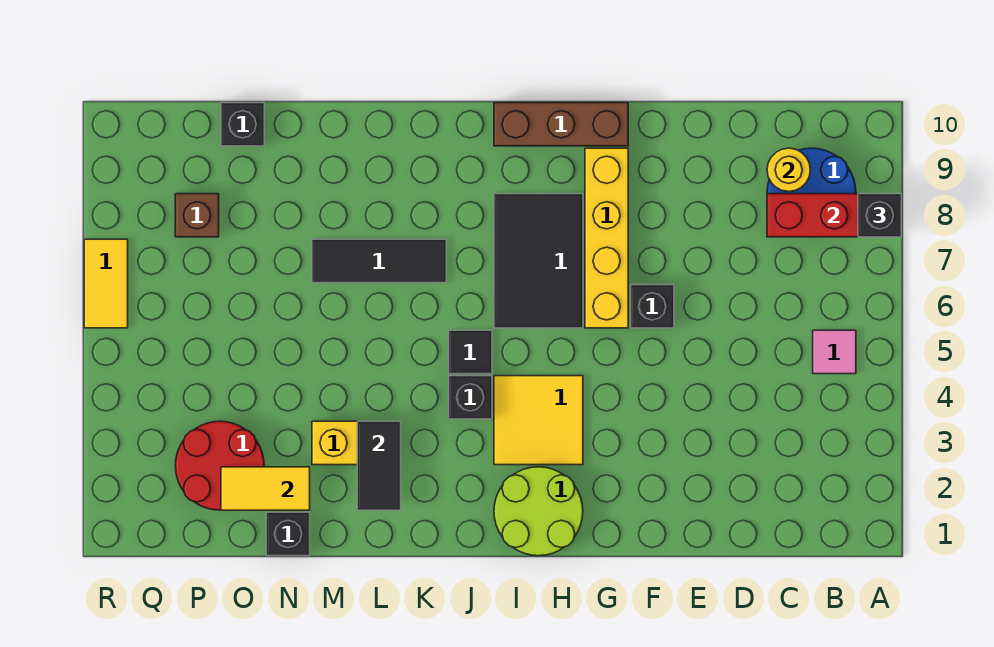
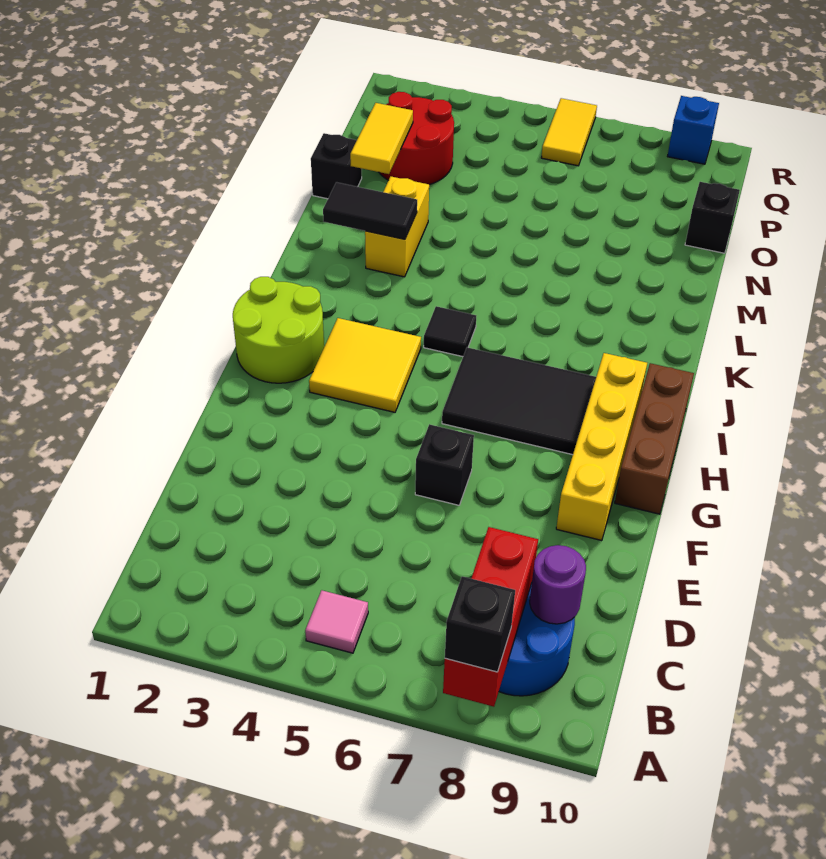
yellow round brick C9 level 2 -> purple round brick C9 level 2
yellow brick G6:G9 level 1 -> yellow brick F9:I9 level 1
black brick J4 level 1 -> none
black tile K7:M7 level 1 -> none
brown brick P8 level 1 -> none
yellow tile R6:R7 level 1 -> yellow tile Q6:R6 level 1
none -> blue brick R9 level 1

